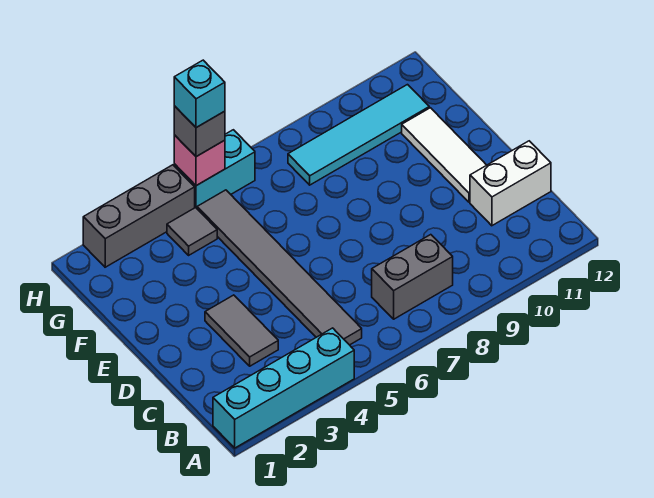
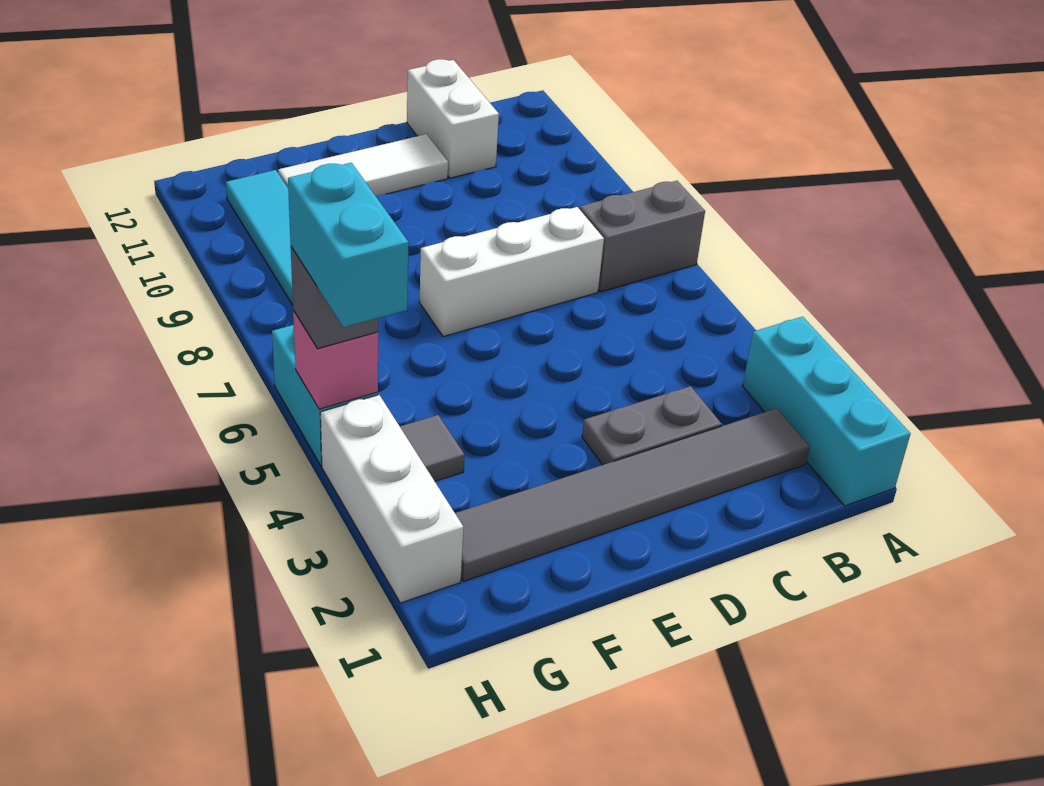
cyan brick A1:A4 level 1 -> cyan brick A1:A3 level 1
grey tile B5:G5 level 1 -> grey tile B2:G2 level 1
grey brick B7:B8 level 1 -> grey brick A7:B7 level 1
grey tile C3:D3 level 1 -> grey plate C3:D3 level 1
none -> white brick C7:E7 level 1
grey brick H2:H4 level 1 -> white brick H2:H4 level 1
cyan brick H5 level 4 -> cyan brick H4:H5 level 4

